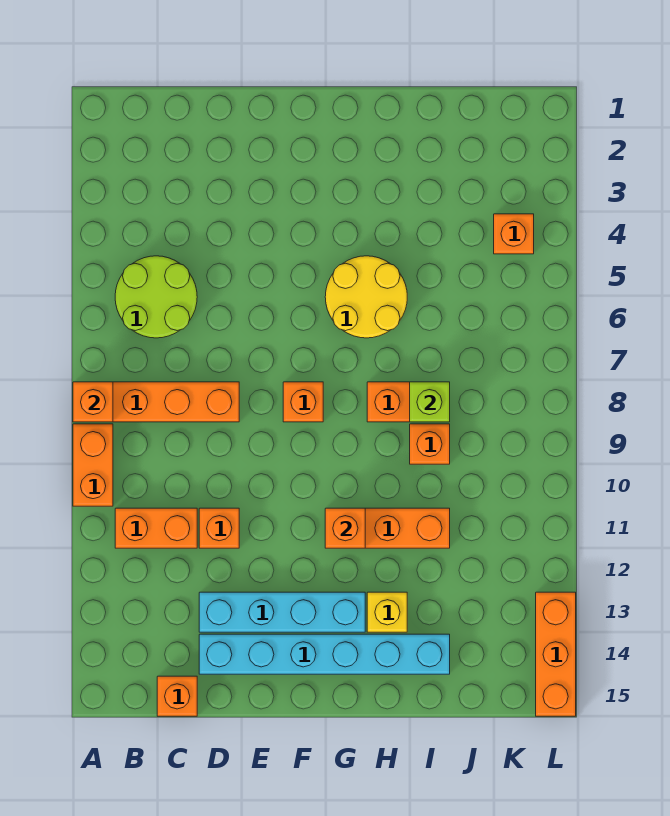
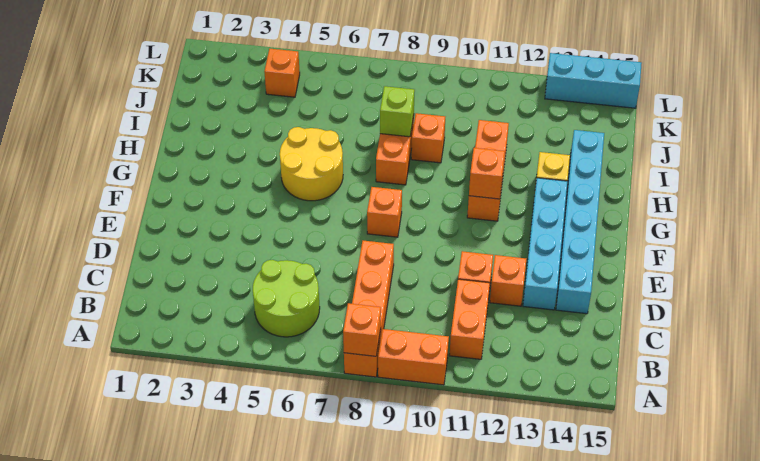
orange brick C15 level 1 -> orange brick D12 level 1
orange brick L13:L15 level 1 -> cyan brick L13:L15 level 1

